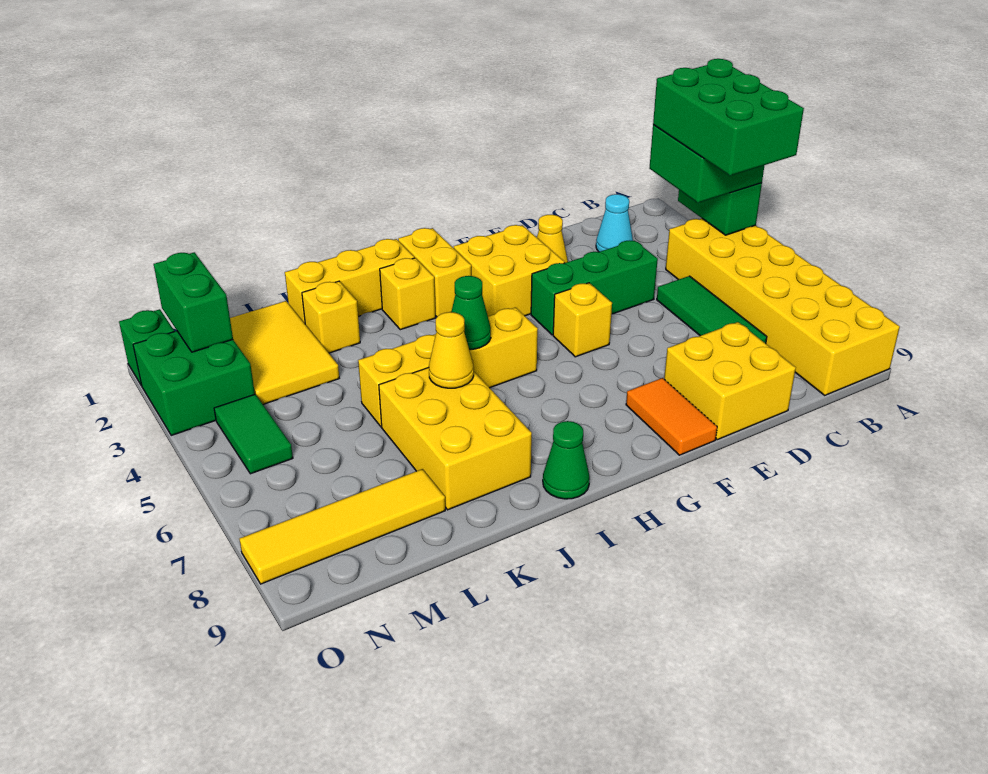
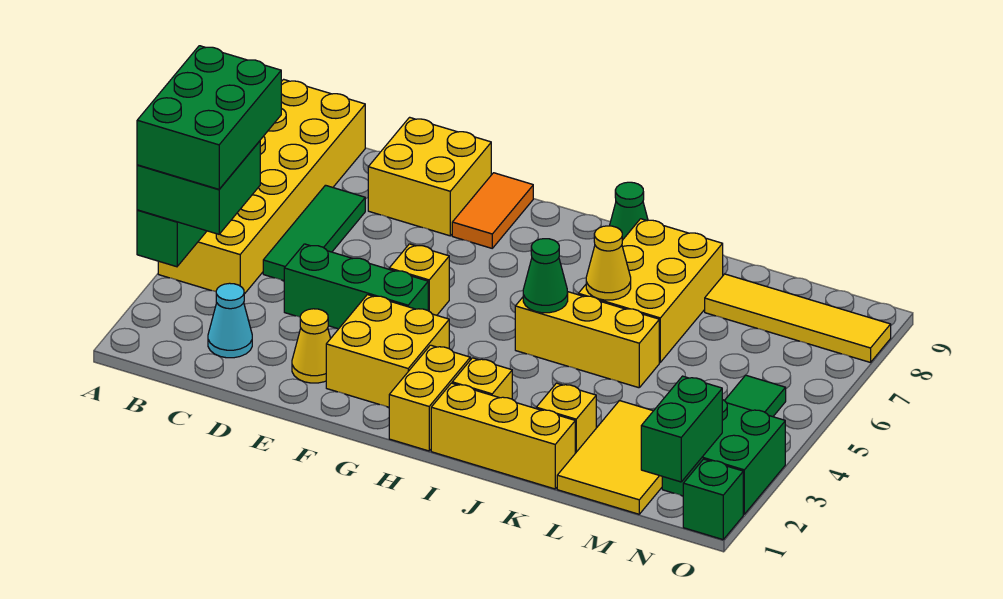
yellow brick H5:K5 level 1 -> yellow brick I5:K5 level 1

